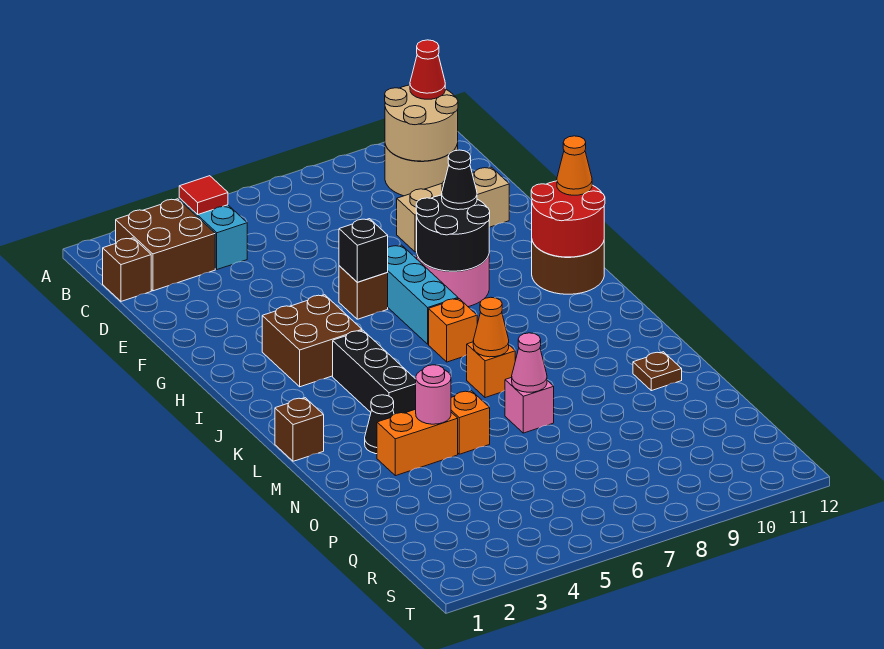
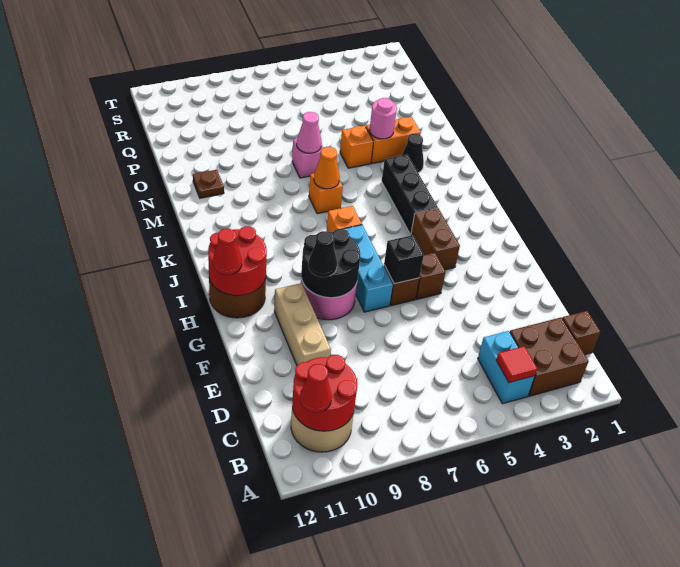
tan round brick B10:C11 level 2 -> red round brick B10:C11 level 2
tan brick E9:E11 level 1 -> tan brick E10:G10 level 1
brown brick H3:I4 level 1 -> brown brick H4:I4 level 1
orange cone H12 level 3 -> red cone H12 level 3
brown brick L1 level 1 -> brown brick G5 level 1

